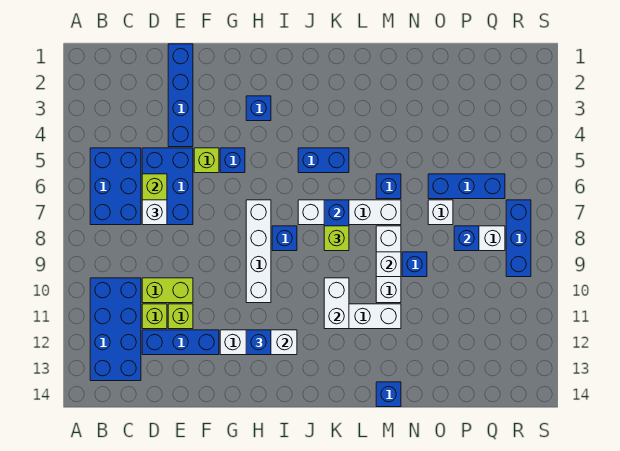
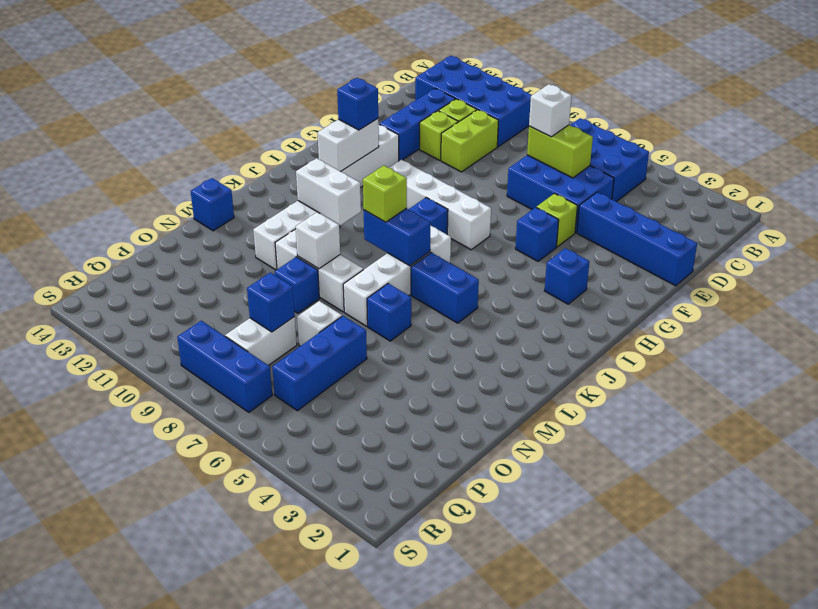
blue brick J5:K5 level 1 -> blue brick K5:K6 level 1

